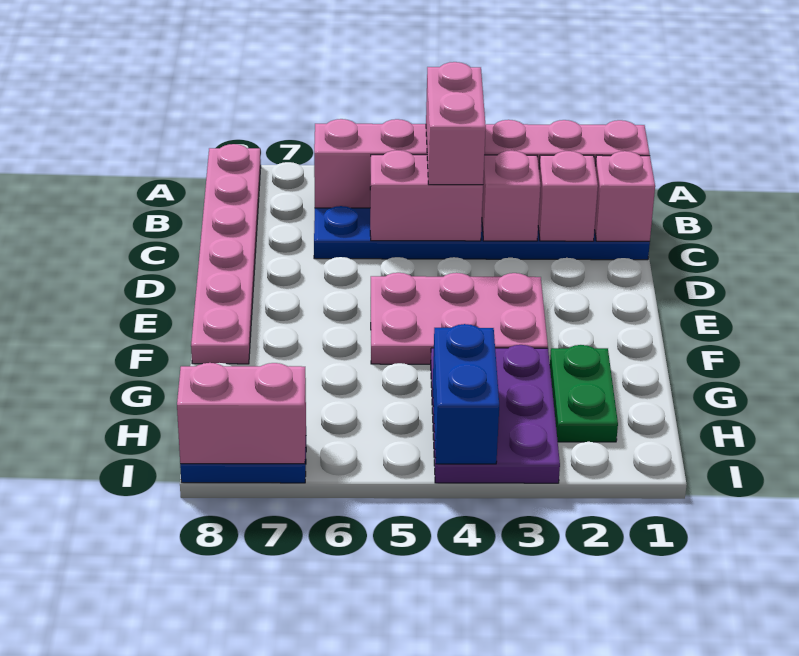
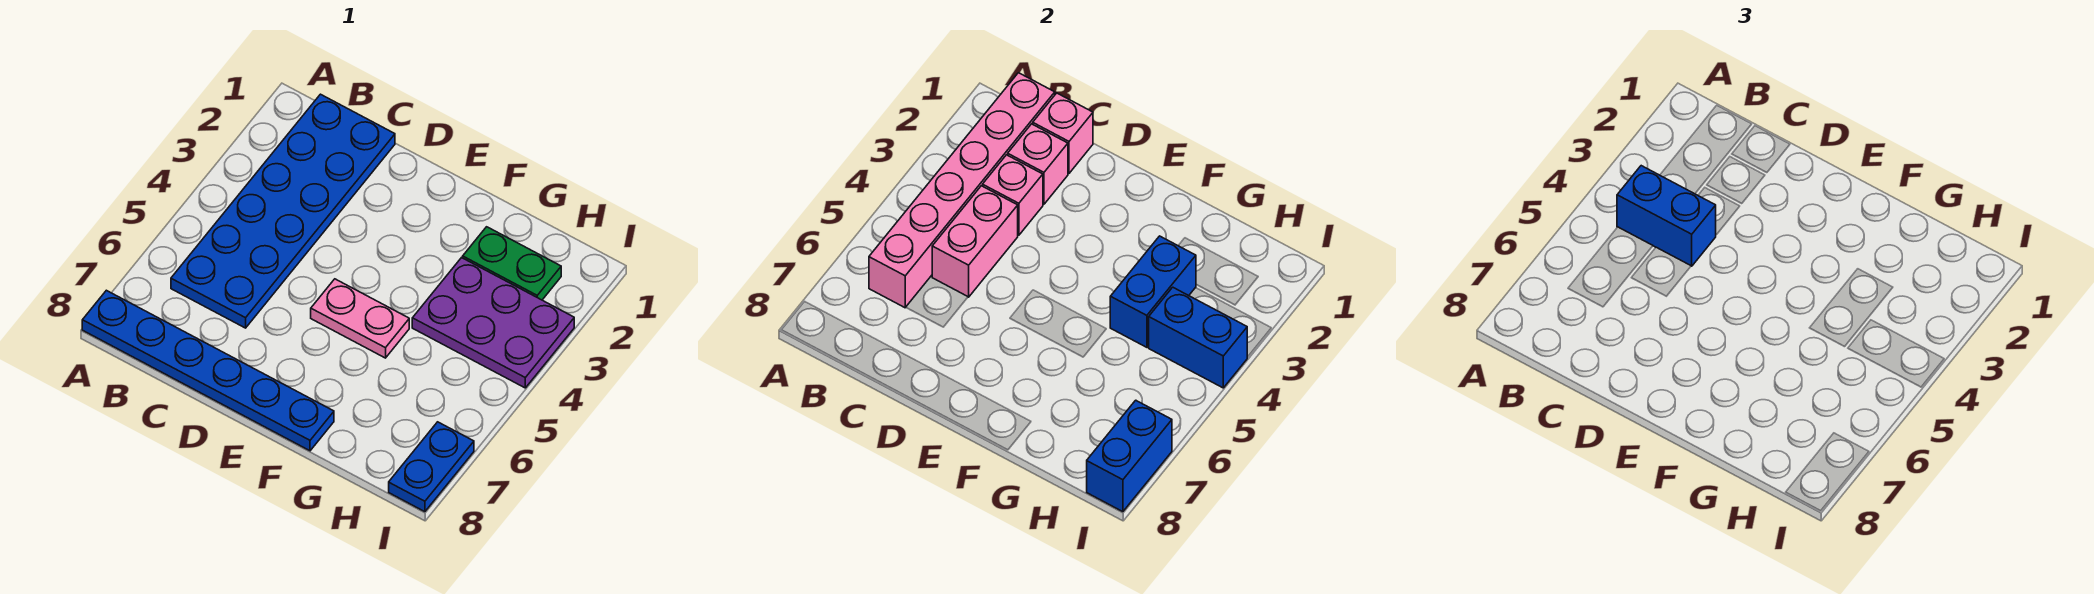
pink plate A8:F8 level 1 -> blue plate A8:F8 level 1
pink brick B4:C4 level 3 -> blue brick B4:C4 level 3
pink plate E3:F5 level 1 -> pink plate E5:F5 level 1
none -> blue brick G3:G4 level 2
pink brick I7:I8 level 2 -> blue brick I7:I8 level 2

